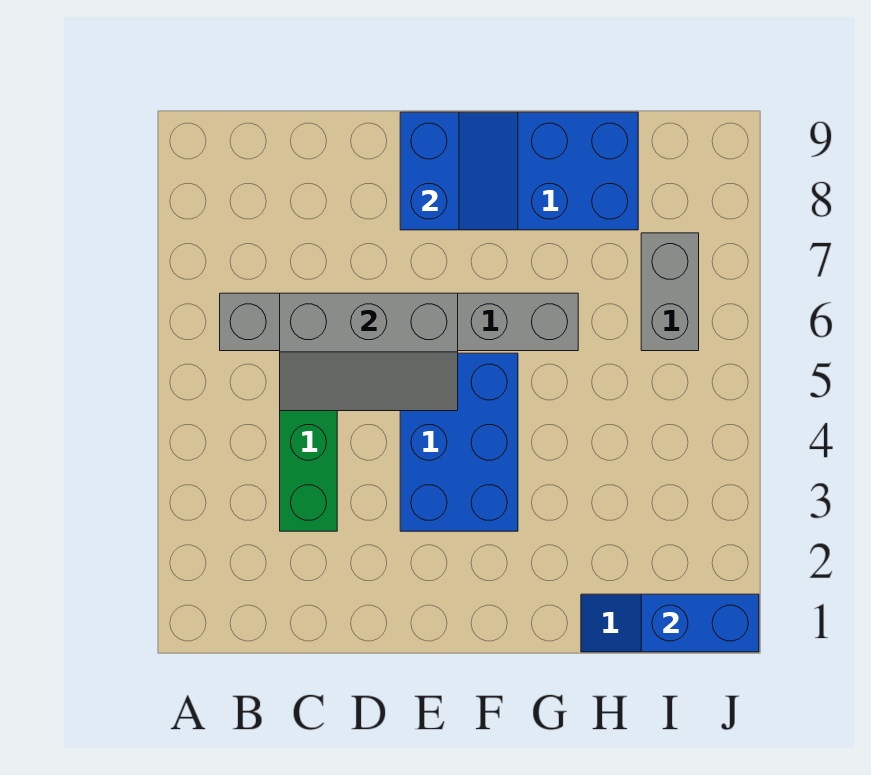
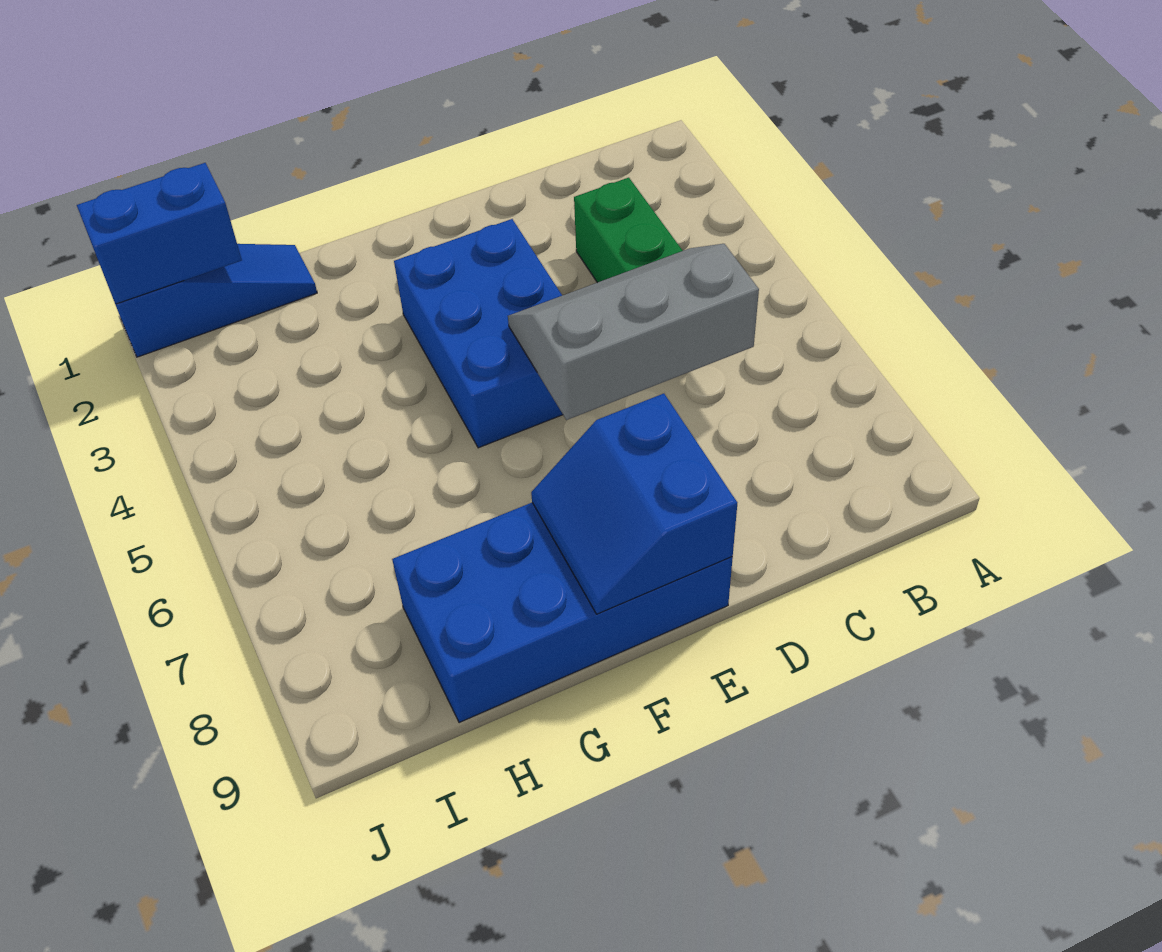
grey brick B6:G6 level 1 -> none
grey brick I6:I7 level 1 -> none

